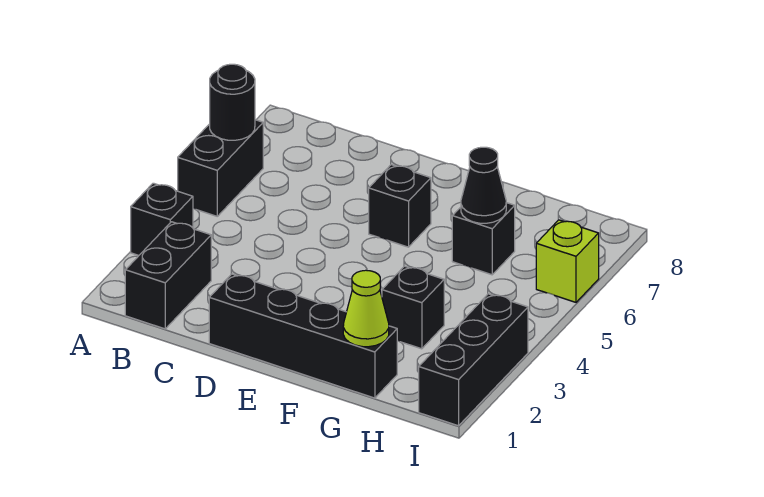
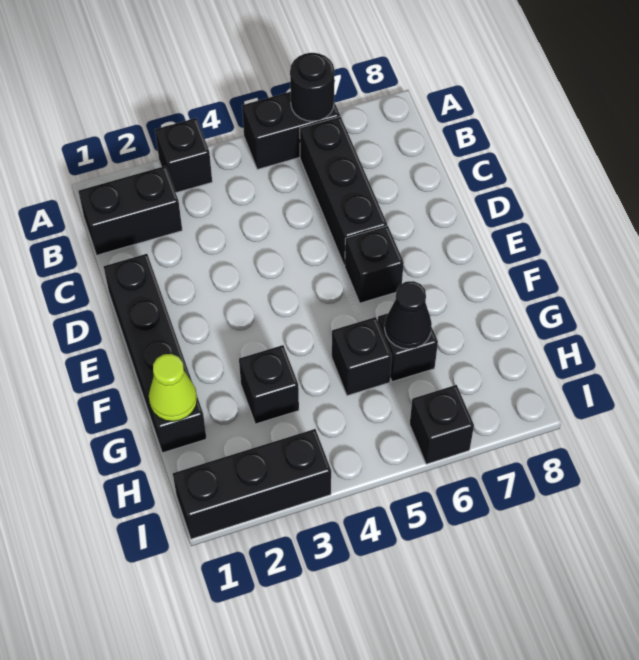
none -> black brick B6:D6 level 1
none -> black brick G5 level 1
lime brick I6 level 1 -> black brick I6 level 1

